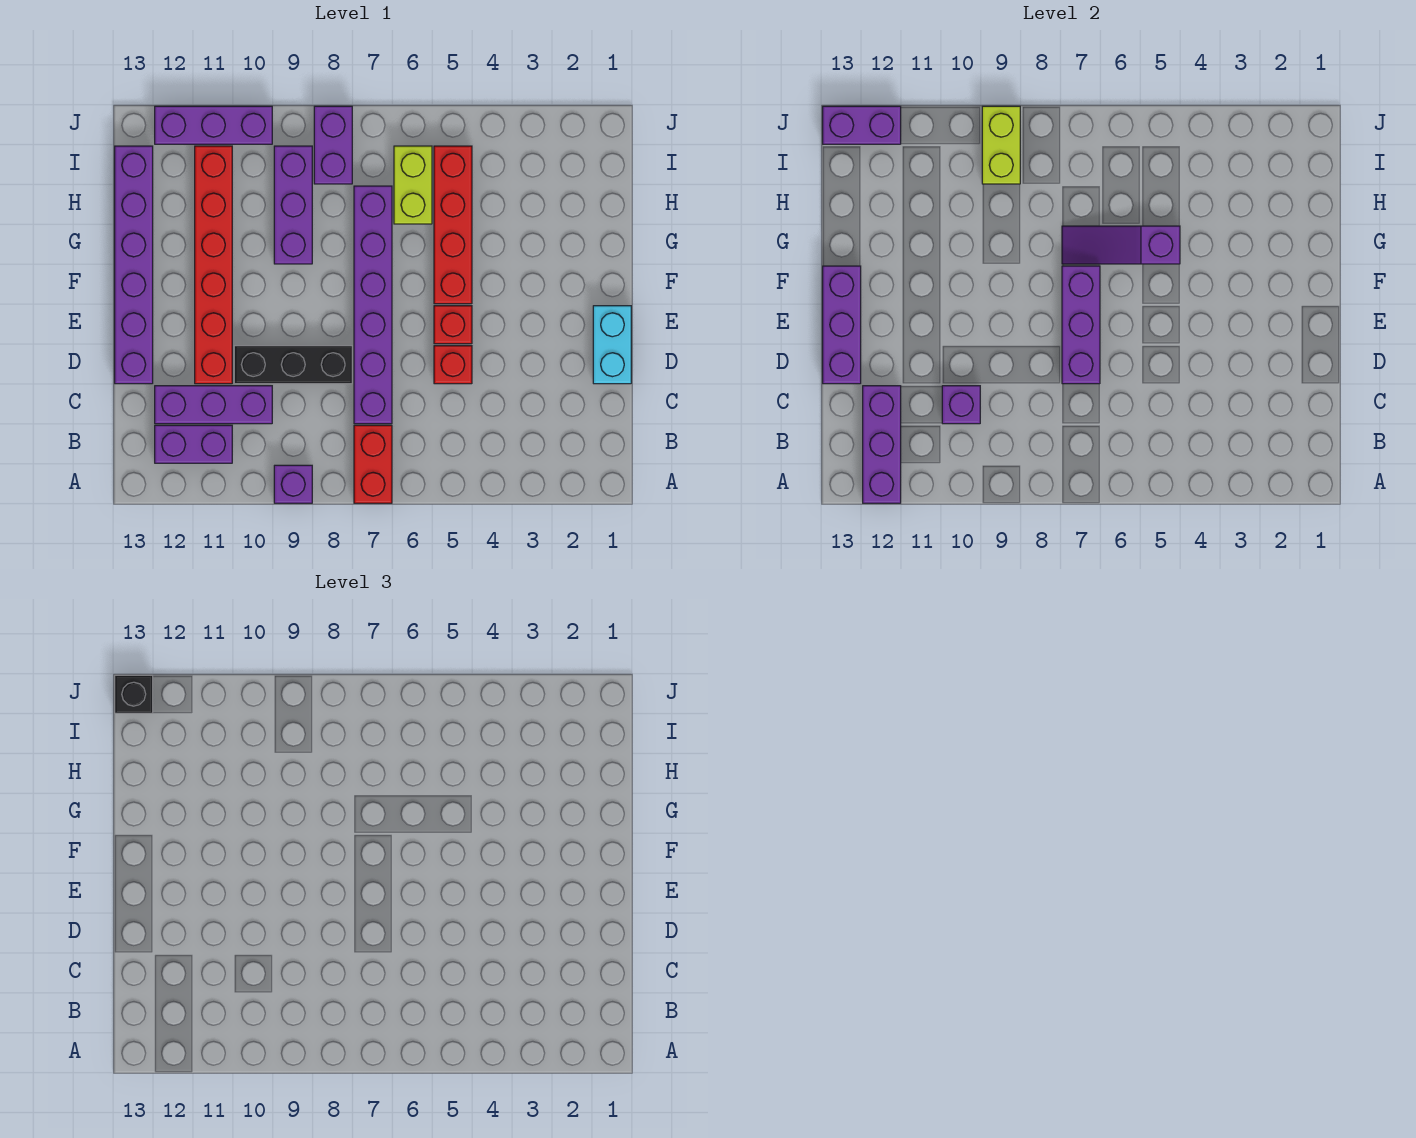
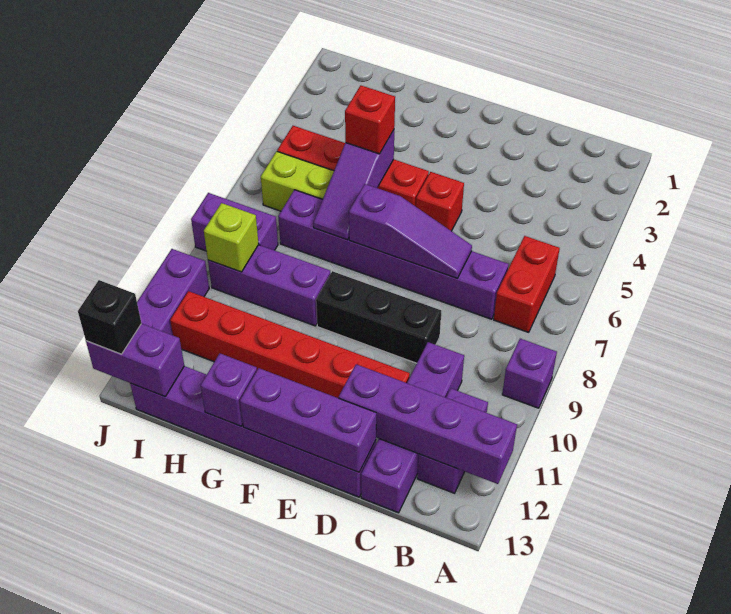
red brick A7:B7 level 1 -> red brick B6:B7 level 1
purple brick A12:C12 level 2 -> purple brick A12:D12 level 2
purple brick C10:C12 level 1 -> purple brick C10:C13 level 1
purple brick C10 level 2 -> purple brick G13 level 2
cyan brick D1:E1 level 1 -> none
red brick D5 level 1 -> red brick G5 level 3
purple brick D7:F7 level 2 -> purple slope D7:F7 level 2 top F
black brick D8:D10 level 1 -> black brick D9:F9 level 1
lime brick I9:J9 level 2 -> lime brick I9 level 2
purple brick J12:J13 level 2 -> purple brick I13:J13 level 2

